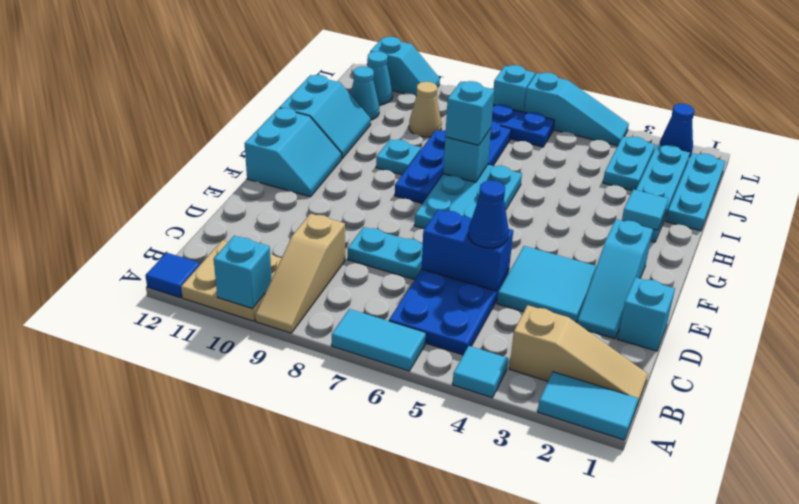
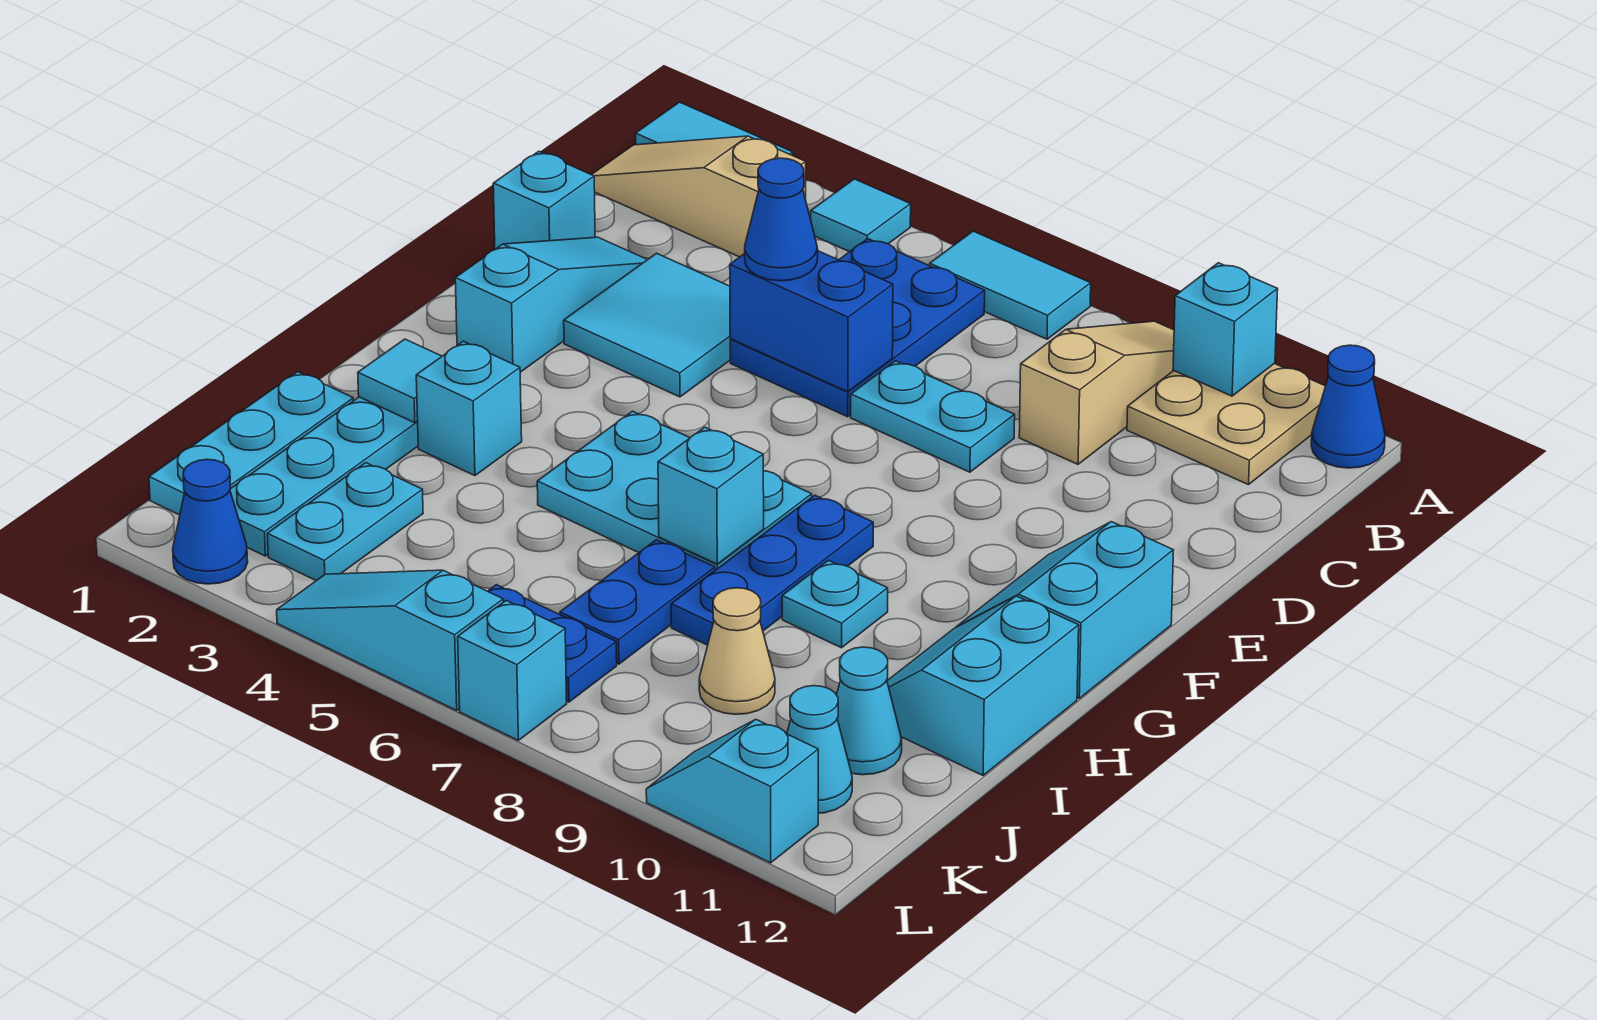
blue tile A12 level 1 -> blue cone A12 level 1
cyan plate F6:H7 level 1 -> cyan plate G5:H7 level 1
cyan brick H7 level 3 -> cyan brick H3 level 1

